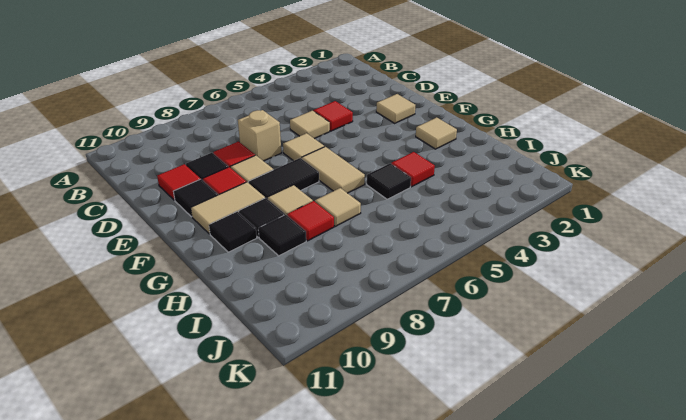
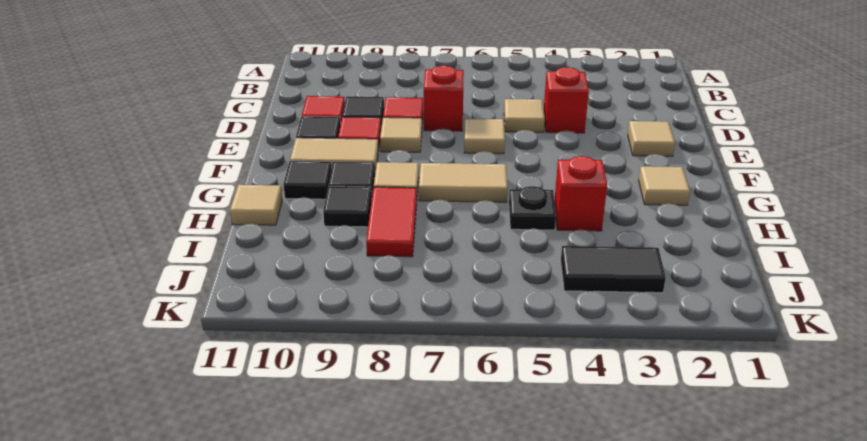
red tile D4 level 1 -> red brick D4 level 1
tan brick D7 level 1 -> red brick D7 level 1
tan tile F6:G6 level 1 -> tan tile G6:G7 level 1
black tile F7:F8 level 1 -> black tile J3:J4 level 1
red tile H4 level 1 -> red brick H4 level 1
black tile H5 level 1 -> black plate H5 level 1
tan tile H7 level 1 -> tan tile H11 level 1
red tile H8 level 1 -> red tile H8:I8 level 1

